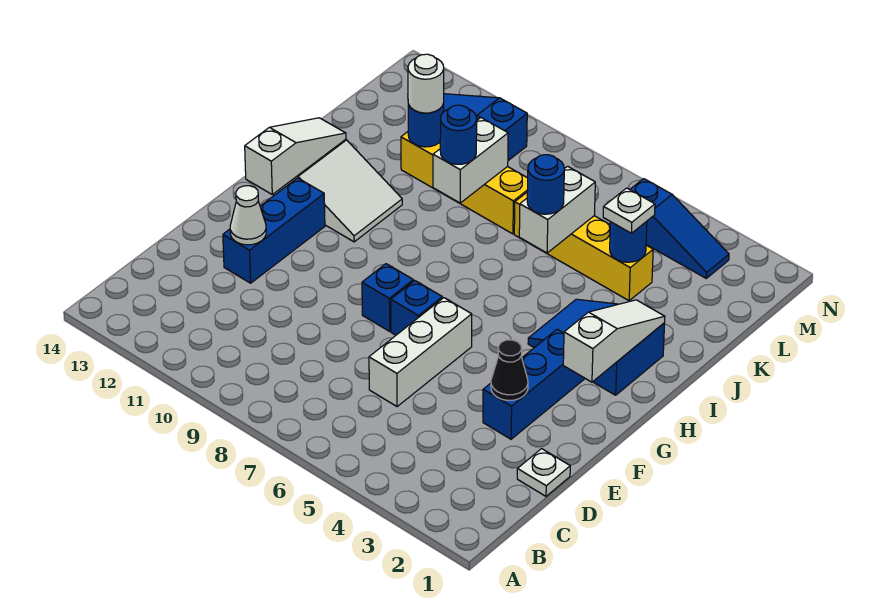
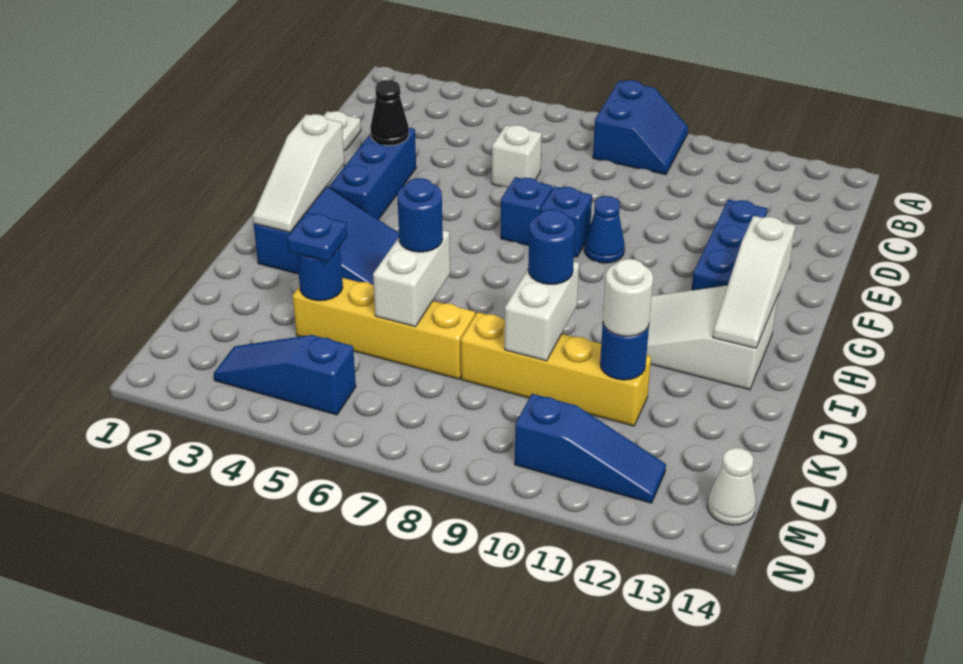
none -> blue slope A8:B9 level 1 top 8
white brick D6:F6 level 1 -> white brick D6 level 1
white cone E12 level 2 -> white cone M14 level 1
none -> blue cone F9 level 1
white plate K4 level 3 -> blue plate K4 level 3

